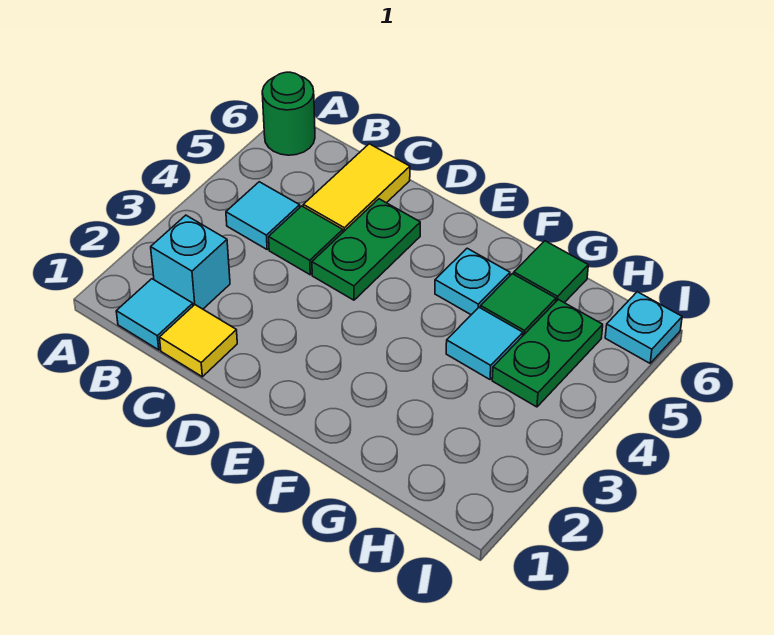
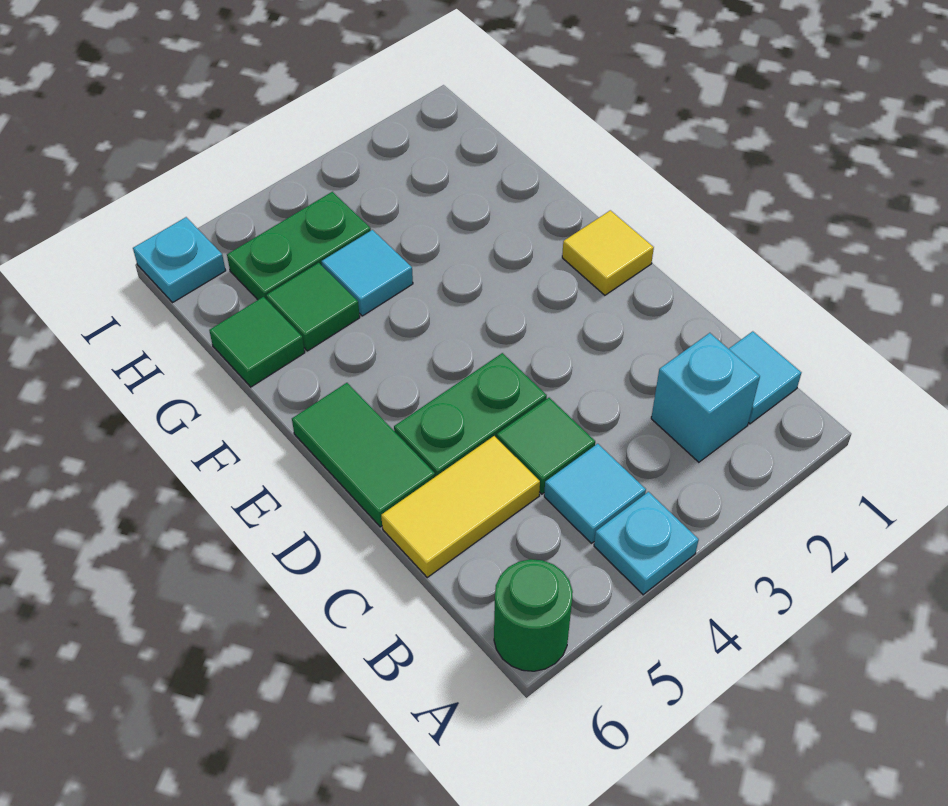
yellow tile C1 level 1 -> yellow tile E1 level 1
none -> green tile D6:E6 level 1
cyan plate F5 level 1 -> cyan plate A4 level 1

